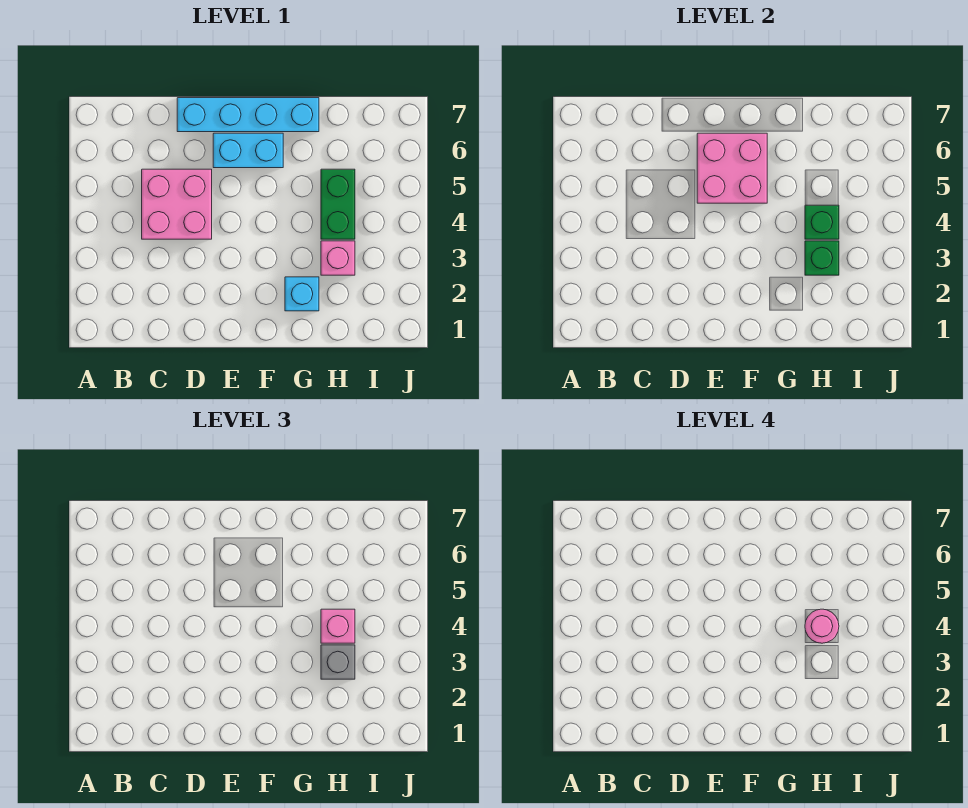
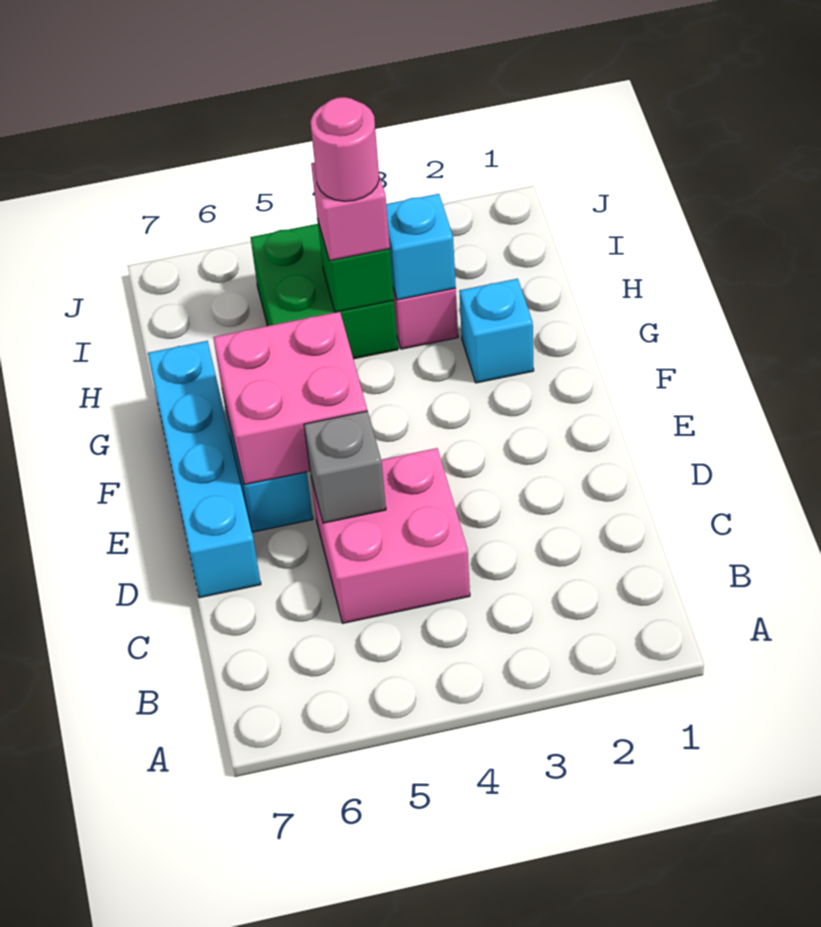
green brick H3 level 2 -> cyan brick H3 level 2
grey brick H3 level 3 -> grey brick D5 level 2
green brick H4:H5 level 1 -> green brick H4:I5 level 1

